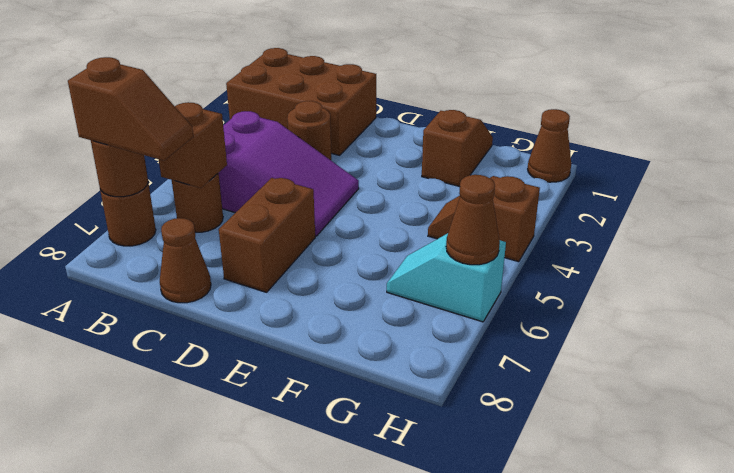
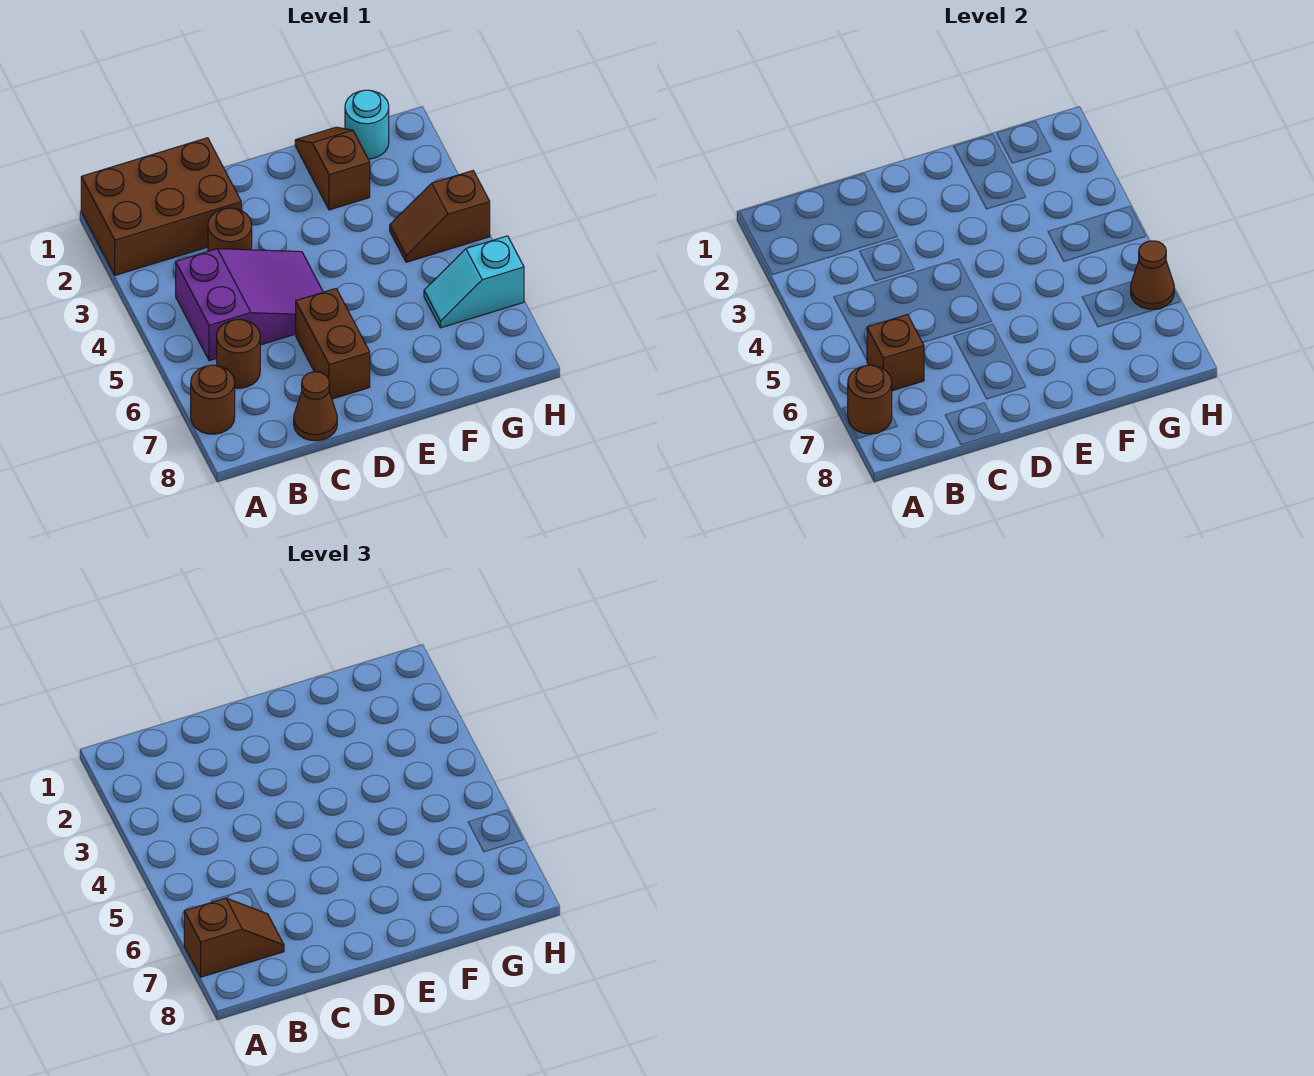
none -> cyan round brick G1 level 1
brown cone H1 level 1 -> none

